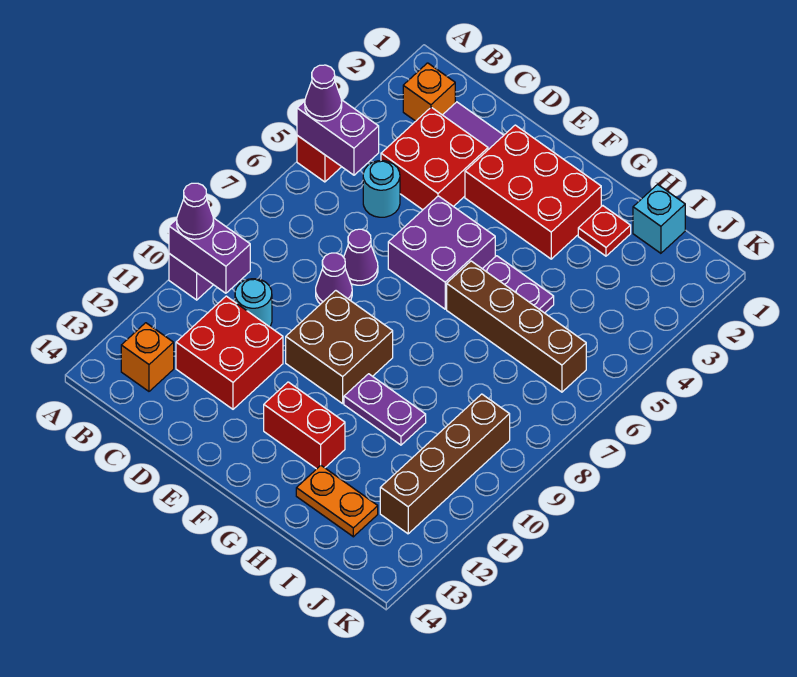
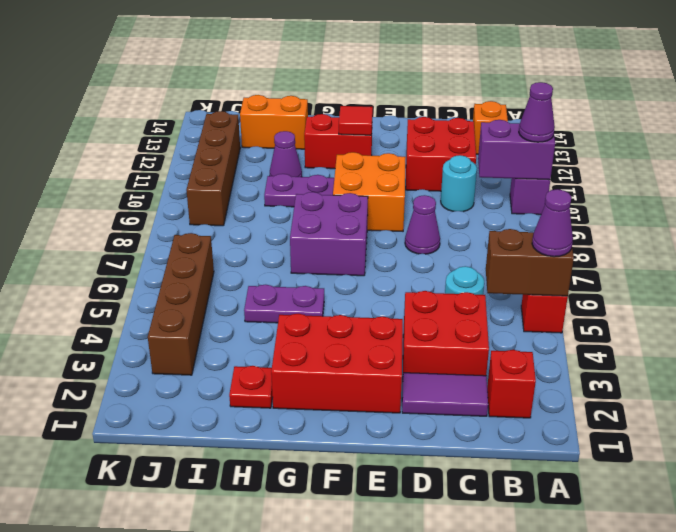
purple brick A5:B5 level 2 -> brown brick A5:B5 level 2
orange brick B2 level 1 -> red brick B2 level 1
purple cone D7 level 1 -> purple cone H11 level 1
purple brick E5:F6 level 1 -> purple brick F7:G8 level 1
brown brick E9:F10 level 1 -> orange brick E9:F10 level 1
none -> red tile F12 level 2
brown brick G6:J6 level 1 -> brown brick J3:J6 level 1
orange plate H13:I13 level 1 -> orange brick H13:I13 level 1
cyan brick I1 level 1 -> none

